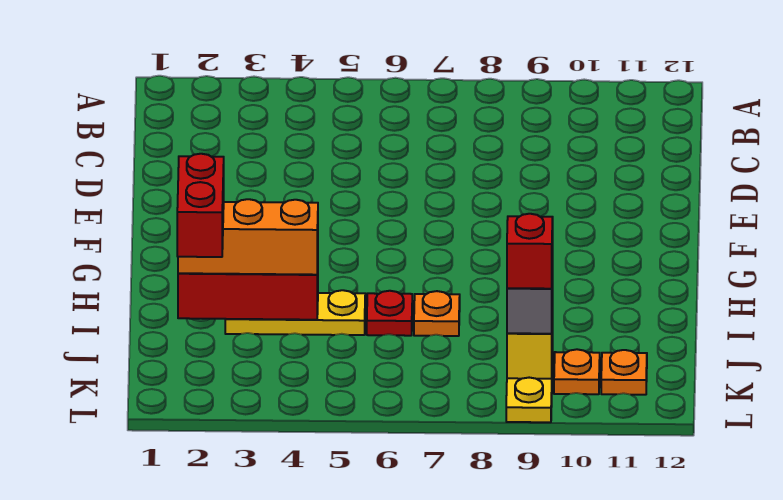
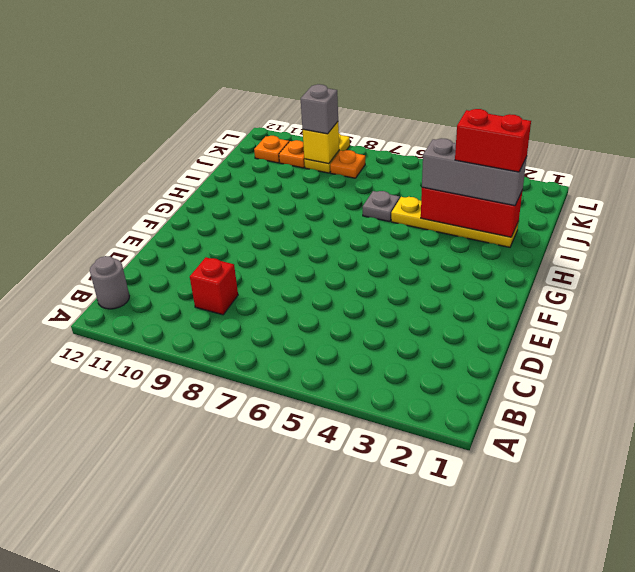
none -> grey round brick B12 level 1
orange brick I2:I4 level 3 -> grey brick I2:I4 level 3
red brick I2:J2 level 4 -> red brick I2:I3 level 4
yellow plate I3:I5 level 1 -> yellow plate I2:I5 level 1
red plate I6 level 1 -> grey plate I6 level 1
orange plate I7 level 1 -> orange plate K8 level 1
red brick K9 level 4 -> red brick C9 level 1

